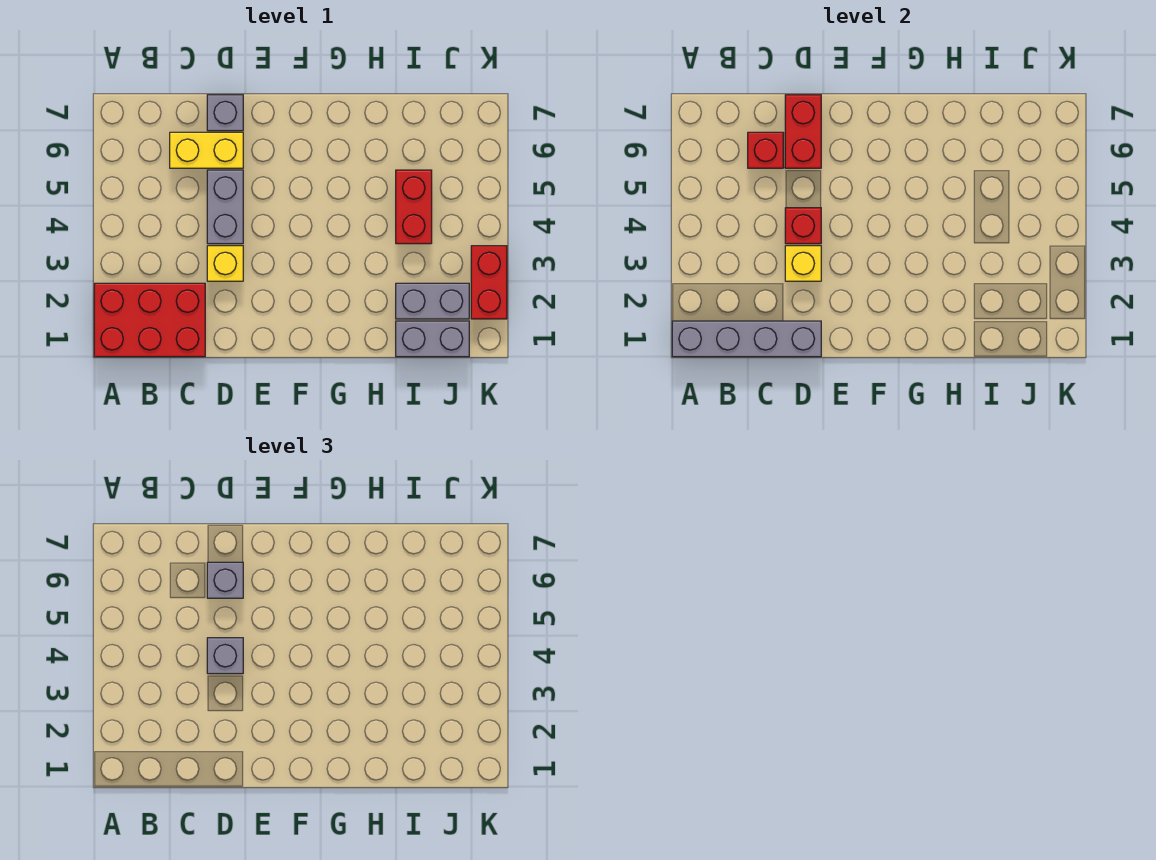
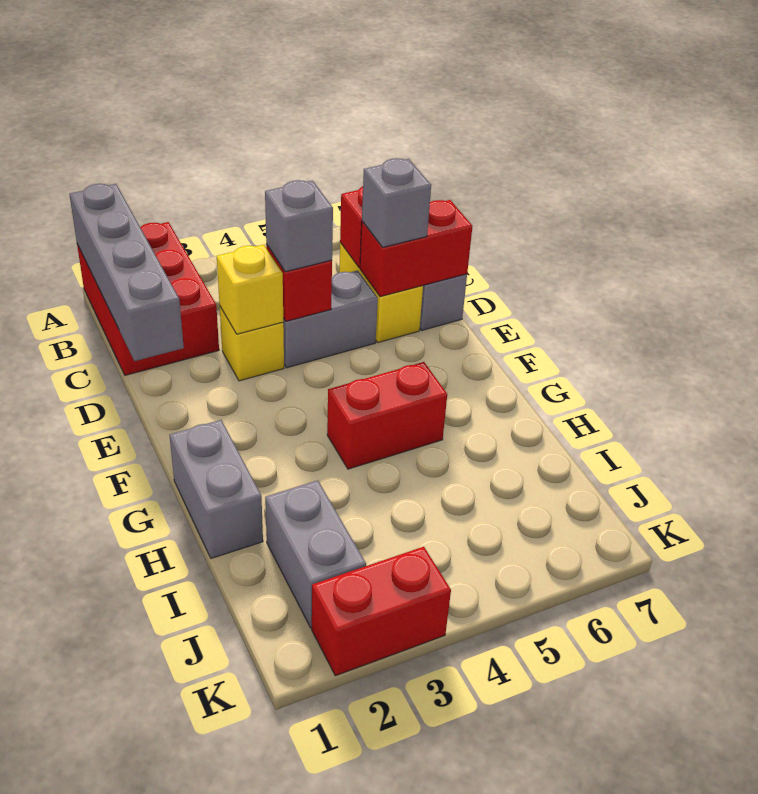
grey brick I1:J1 level 1 -> grey brick G1:H1 level 1
red brick I4:I5 level 1 -> red brick G4:G5 level 1

